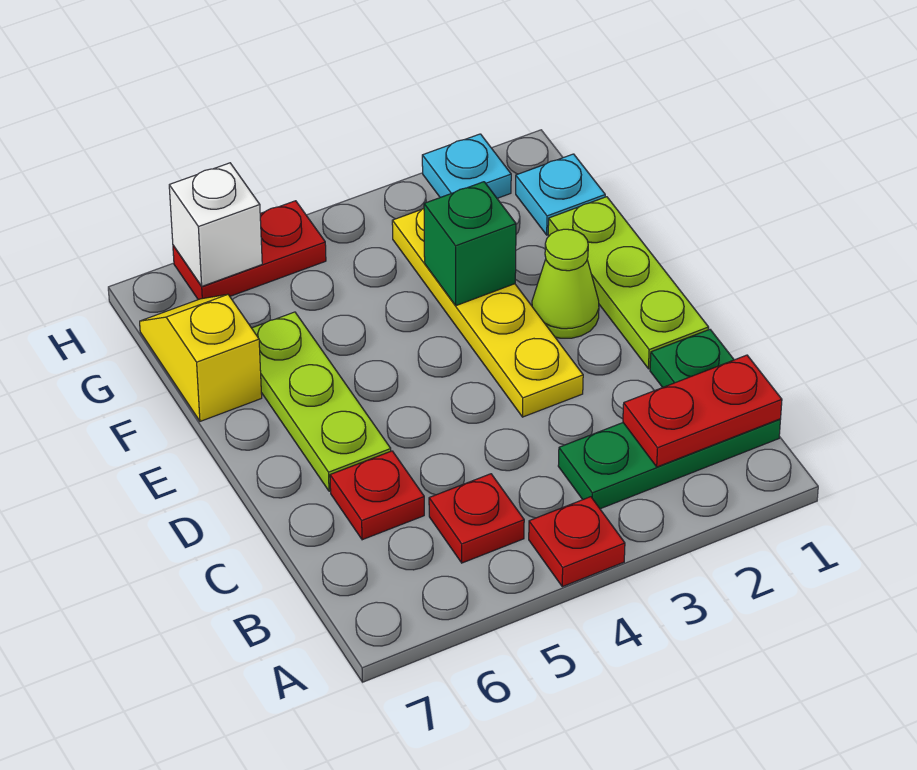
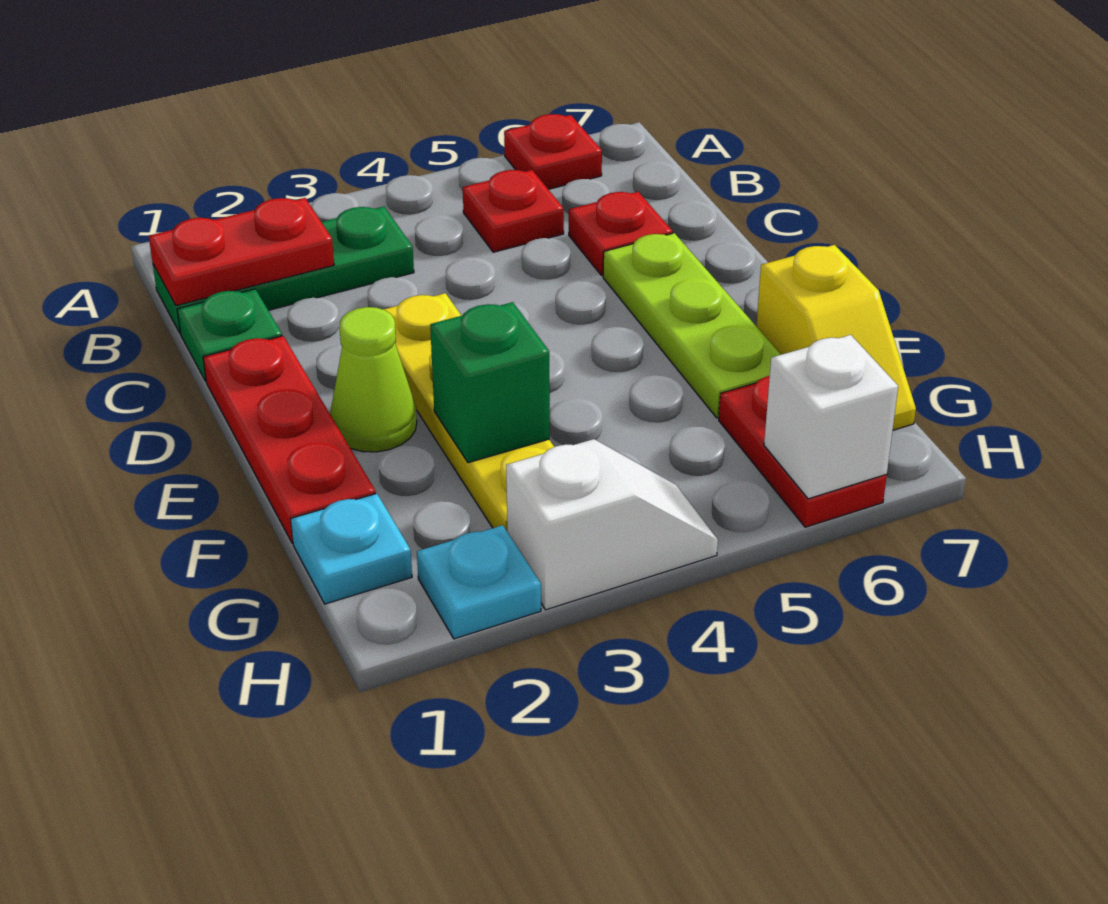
red plate A4 level 1 -> red plate A6 level 1
lime plate D1:F1 level 1 -> red plate D1:F1 level 1
none -> white slope H3:H4 level 1 top 3
red plate H5:H6 level 1 -> red plate G6:H6 level 1

